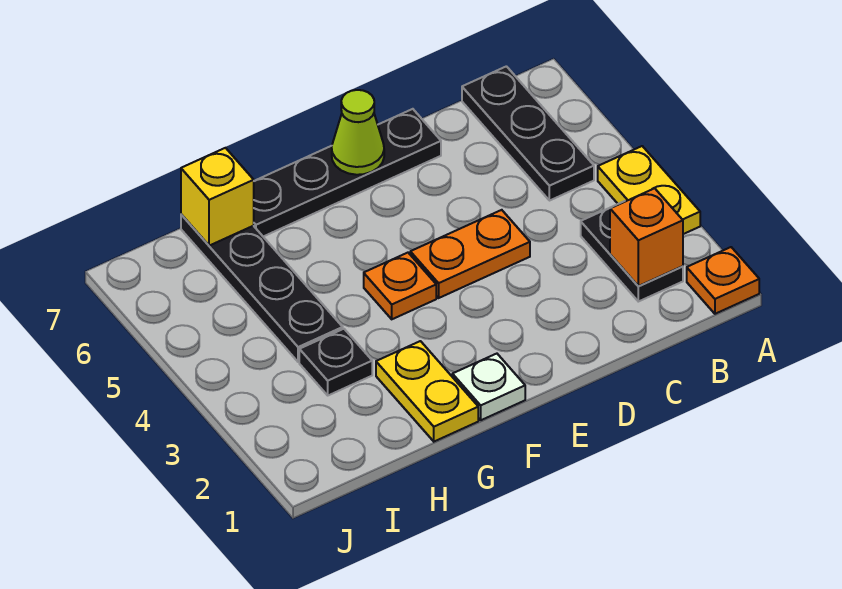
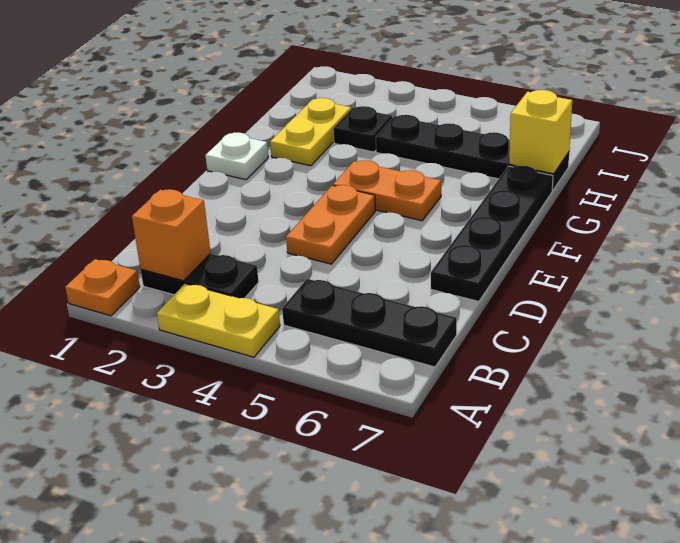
lime cone E7 level 2 -> none
orange plate F4 level 1 -> orange plate F4:F5 level 1
yellow plate G1:G2 level 1 -> yellow plate G2:H2 level 1

